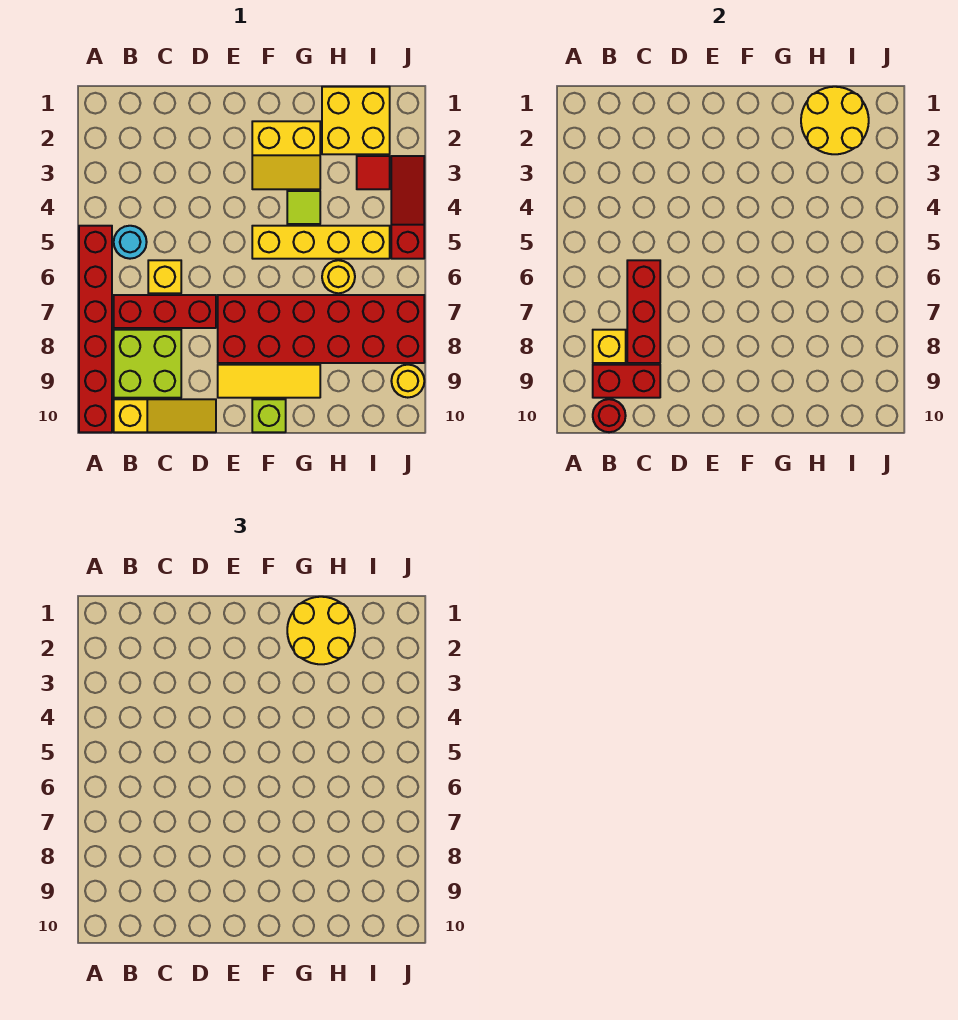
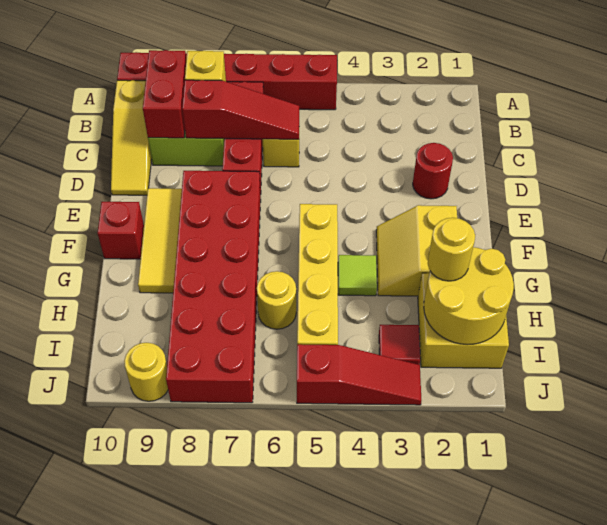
cyan round brick B5 level 1 -> none
red round brick B10 level 2 -> red round brick D2 level 1
red brick C6:C8 level 2 -> red slope C6:C8 level 2 top 8
lime brick F10 level 1 -> red brick F10 level 1
yellow round brick G1:H2 level 3 -> yellow round brick H2 level 3

